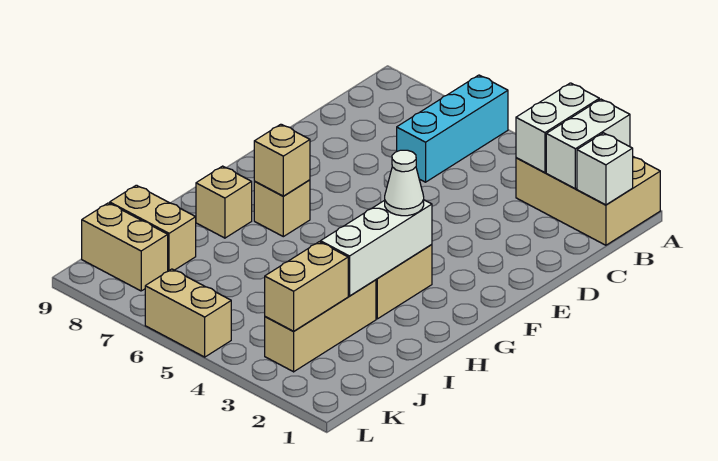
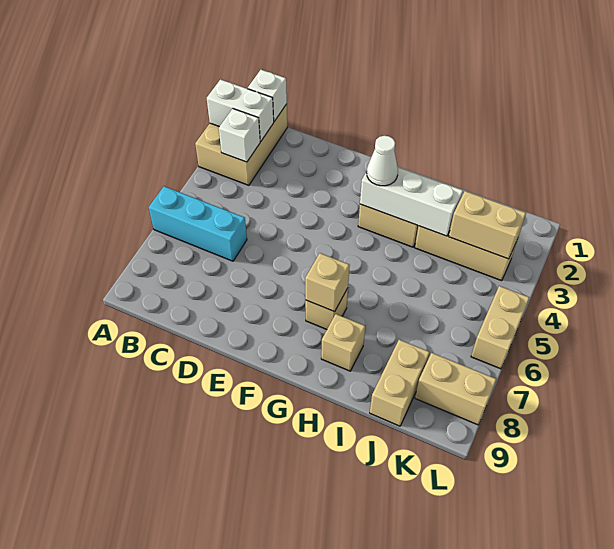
white brick A3:B3 level 2 -> white brick B3 level 2
tan brick K8:K9 level 1 -> tan brick K8:L8 level 1

